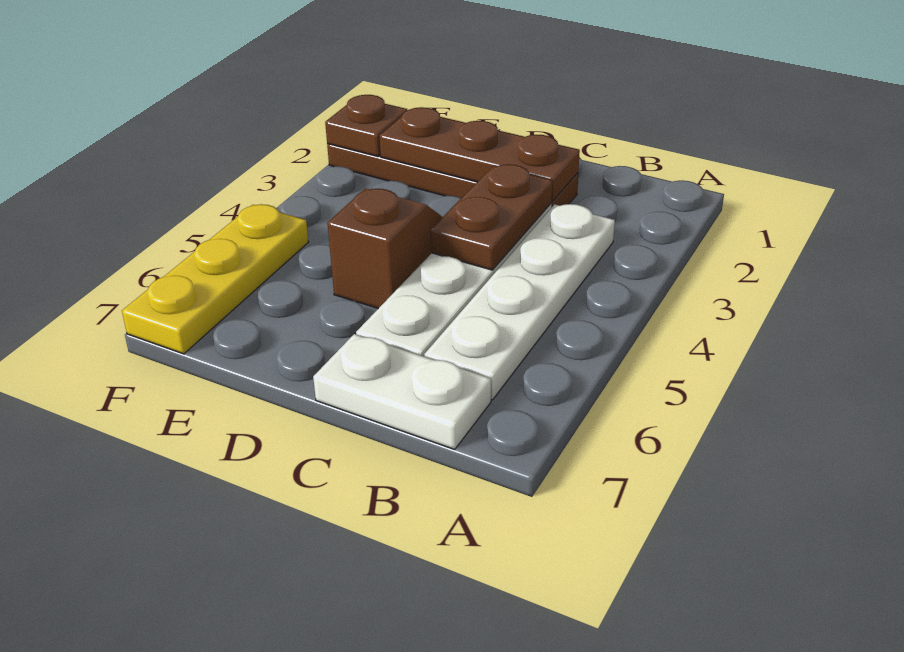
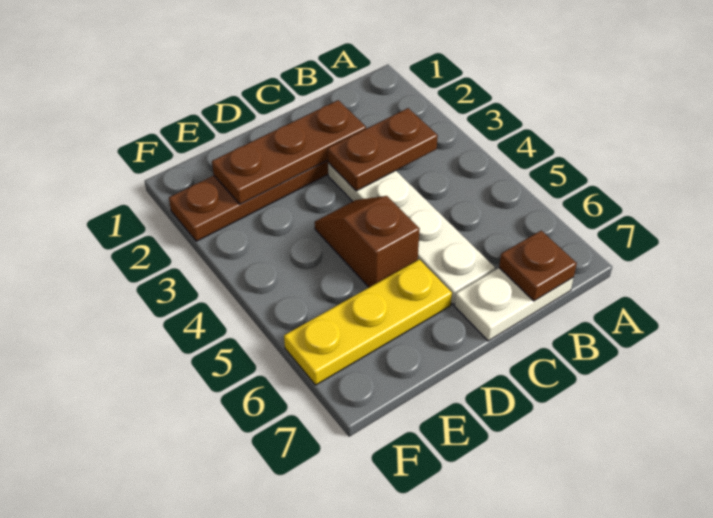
white plate B3:B6 level 1 -> none
brown plate C3:C4 level 2 -> brown plate B3:C3 level 2
brown plate F2 level 2 -> brown plate B7 level 2
yellow plate F5:F7 level 1 -> yellow plate D6:F6 level 1

